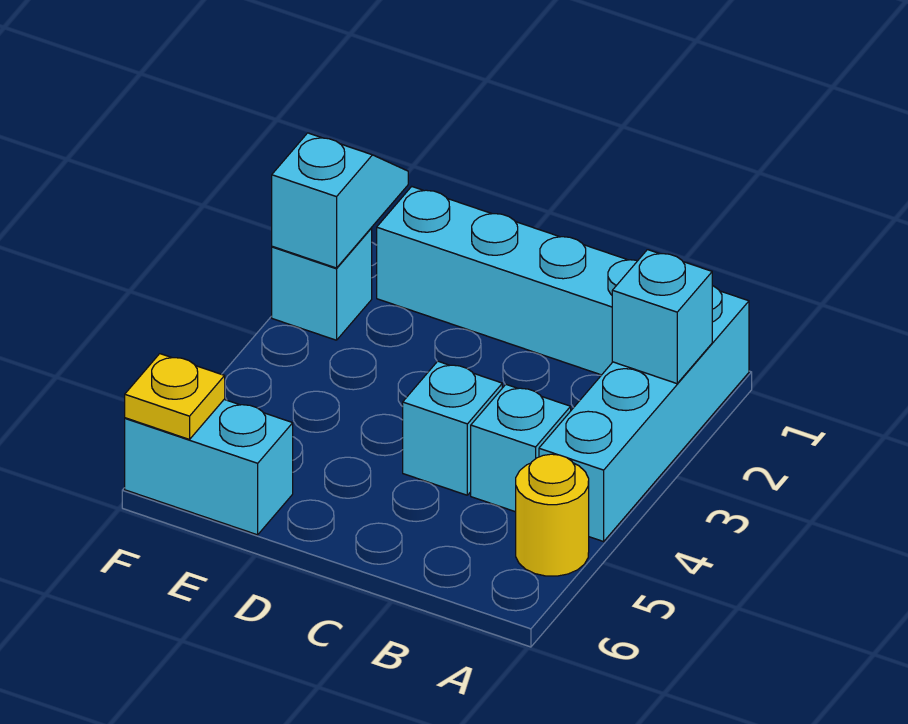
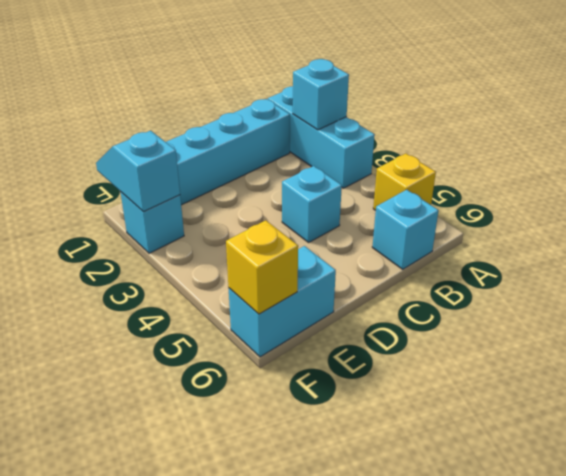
cyan brick A1:A4 level 1 -> cyan brick A1:A3 level 1
yellow round brick A5 level 1 -> yellow brick A5 level 1
cyan brick B4 level 1 -> cyan brick B6 level 1
yellow plate F6 level 2 -> yellow brick F6 level 2

